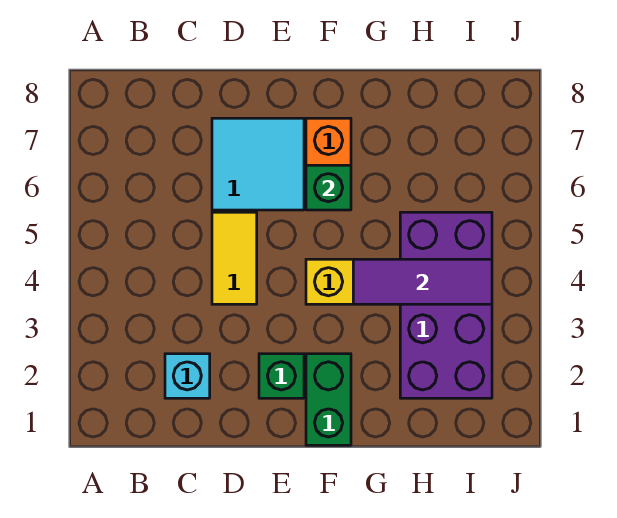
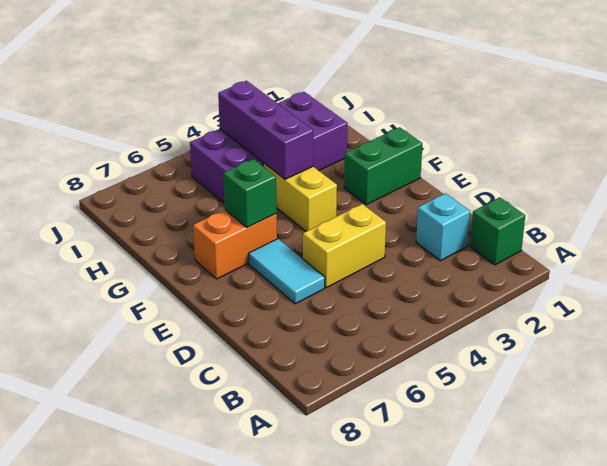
yellow tile D4:D5 level 1 -> yellow brick D4:D5 level 1
cyan tile D6:E7 level 1 -> cyan tile D6:E6 level 1
green brick E2 level 1 -> green brick B1 level 1
purple tile G4:I4 level 2 -> purple brick G4:I4 level 2

